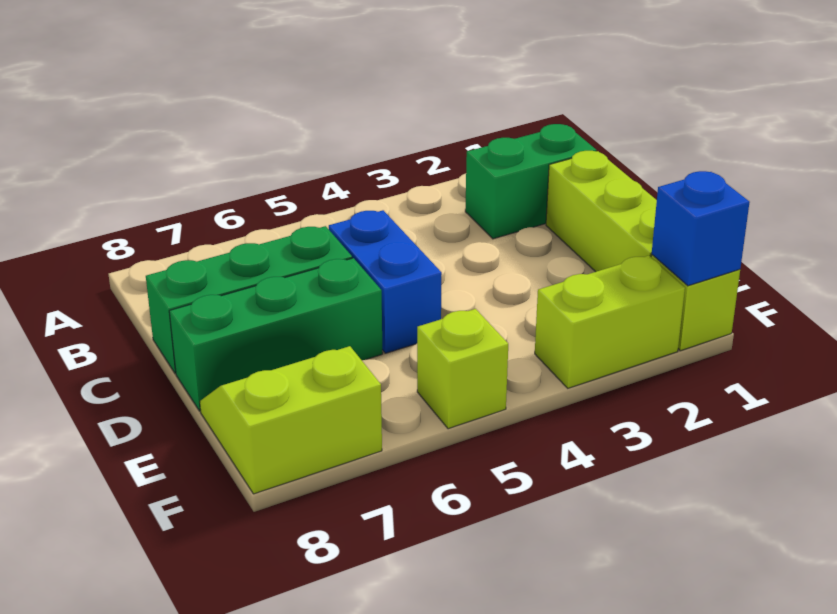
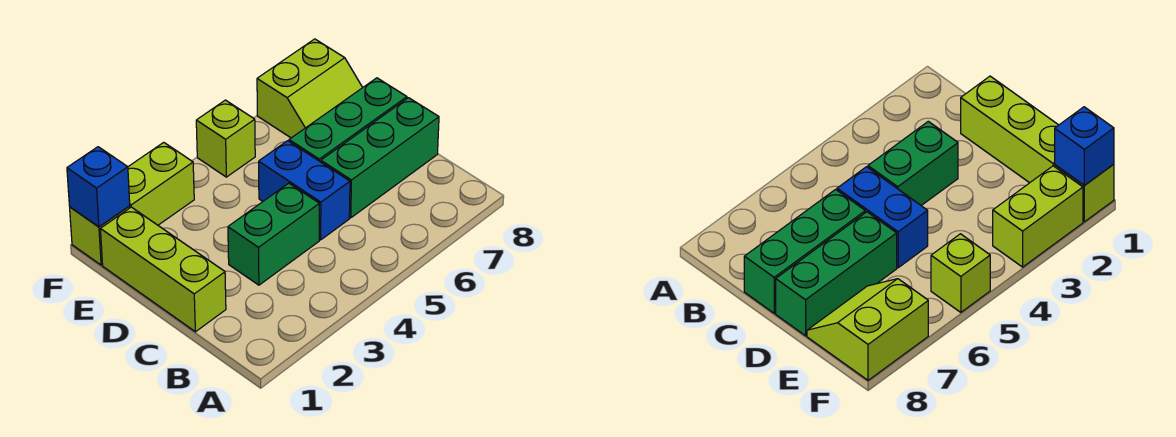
green brick B1:B2 level 1 -> green brick C3:C4 level 1

